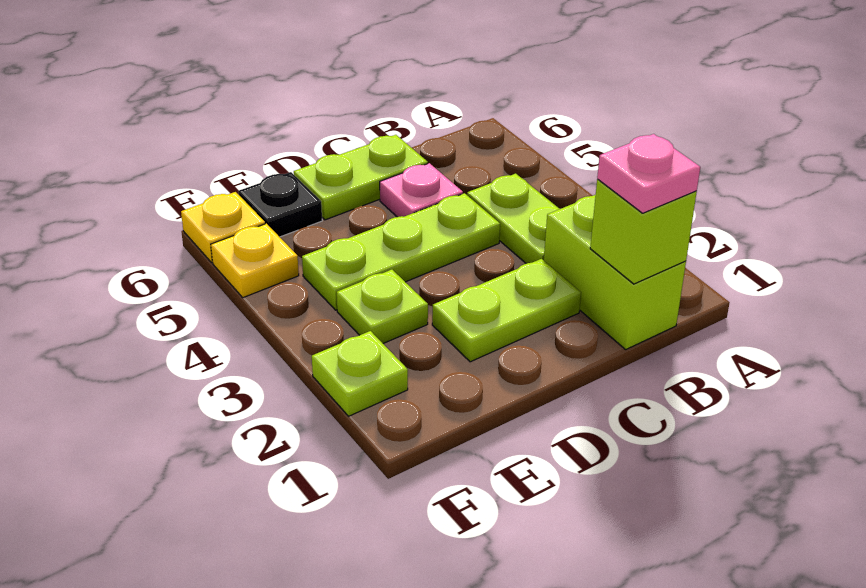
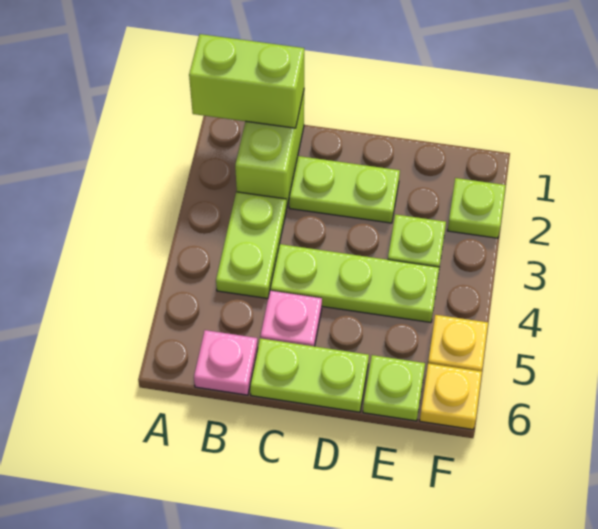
lime brick B1 level 2 -> lime brick A1:B1 level 2
pink plate B1 level 3 -> pink plate B6 level 1
black plate E6 level 1 -> lime plate E6 level 1

